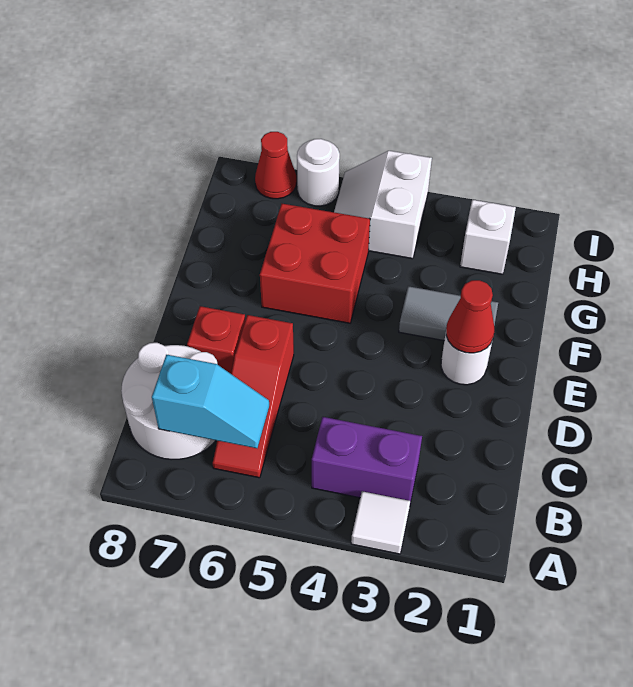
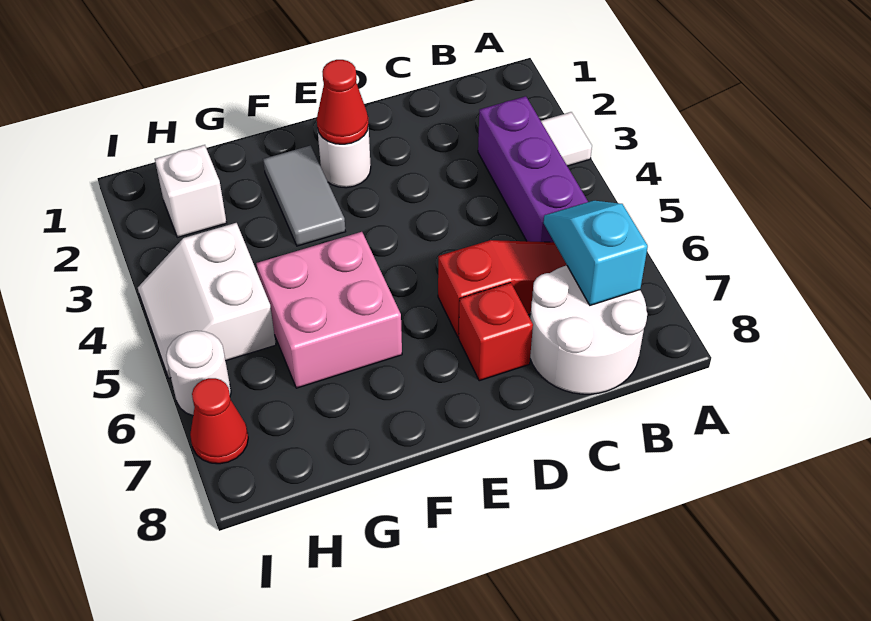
purple brick B3:B4 level 1 -> purple brick B3:B5 level 1
red brick F5:G6 level 1 -> pink brick F5:G6 level 1
white slope H4:I5 level 1 top 4 -> white slope H4:I5 level 1 top H

